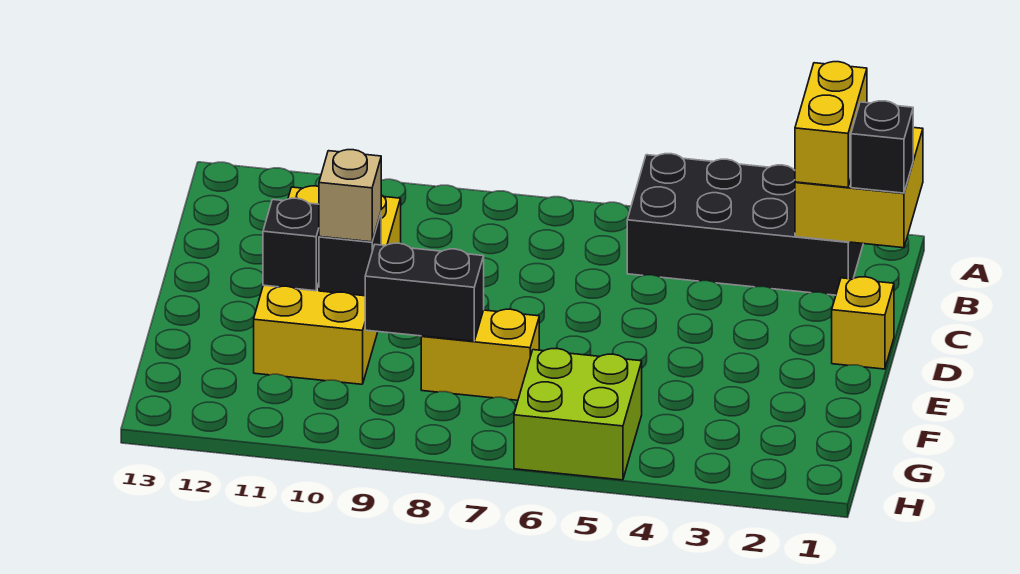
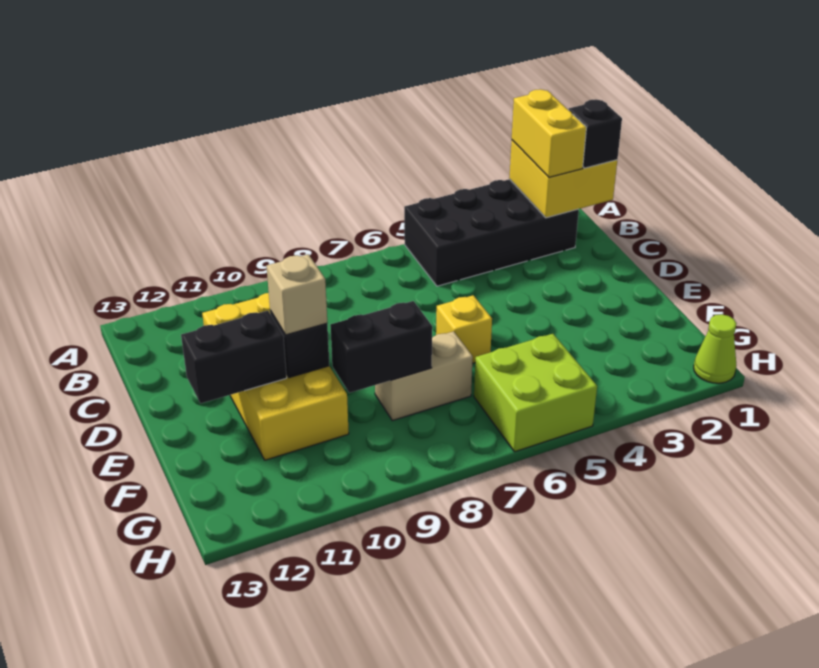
yellow brick D1 level 1 -> yellow brick E6 level 1
black brick E11 level 2 -> black brick E11:E12 level 2
yellow brick F7:F8 level 1 -> tan brick F7:F8 level 1
none -> lime cone H1 level 1

